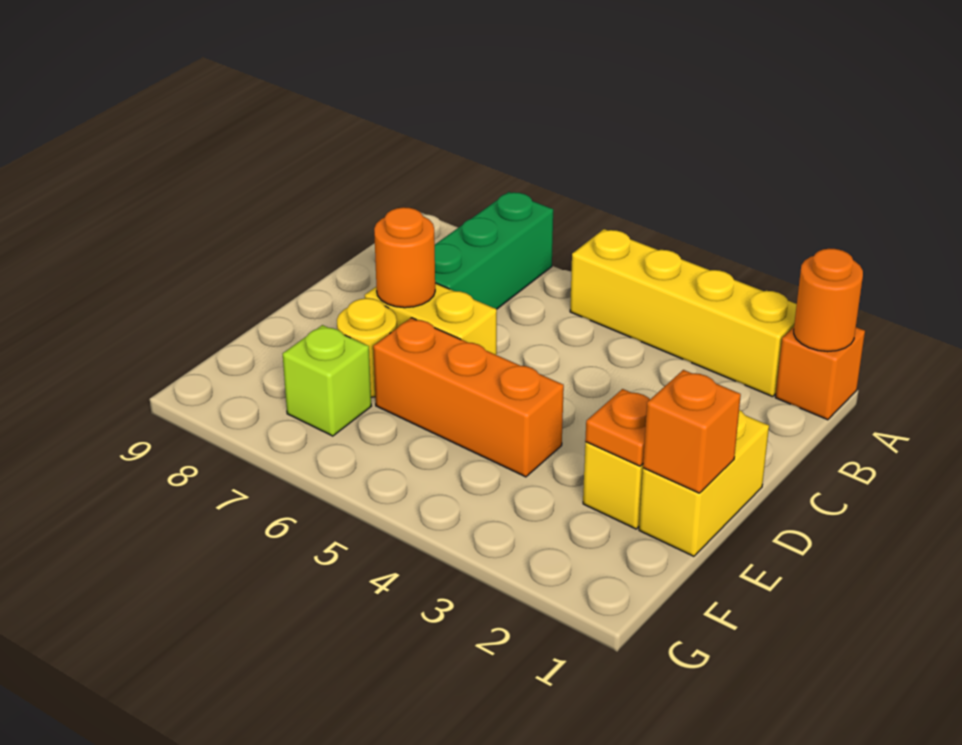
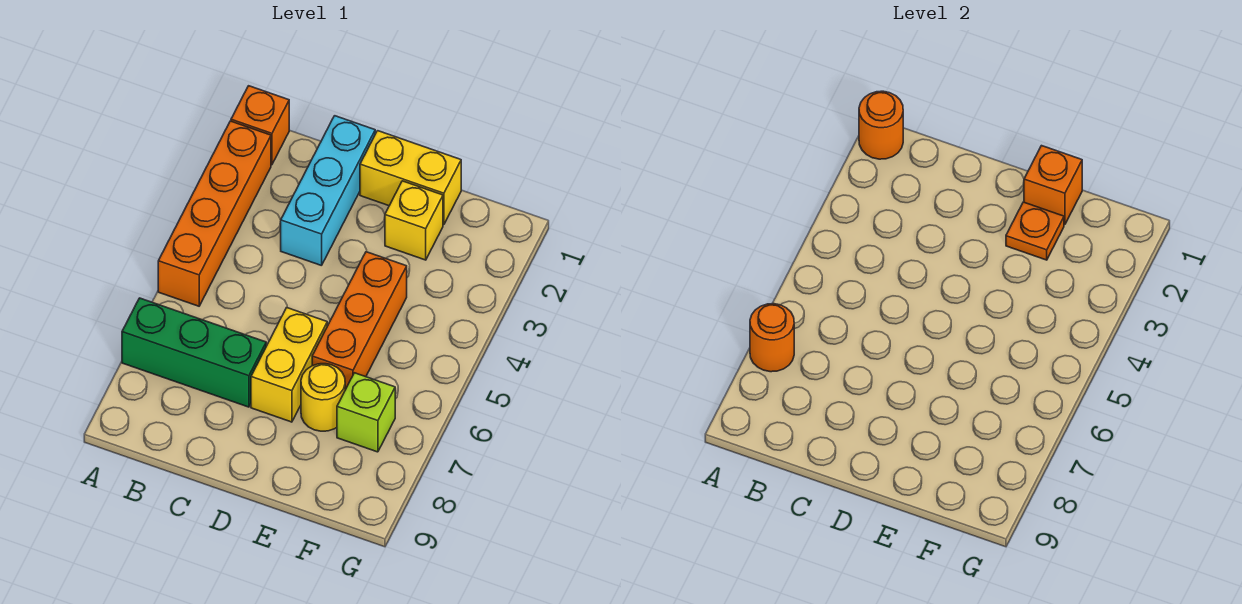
yellow brick A2:A5 level 1 -> orange brick A2:A5 level 1
none -> cyan brick C1:C3 level 1
orange round brick D7 level 2 -> orange round brick A7 level 2

